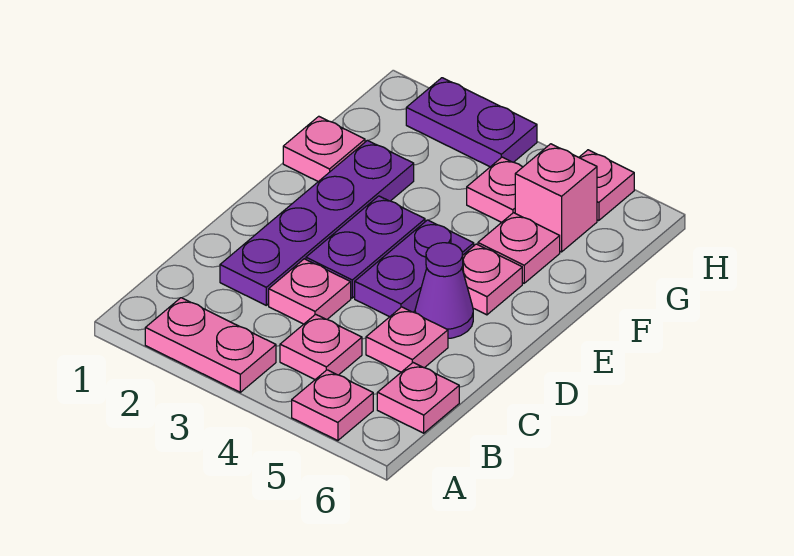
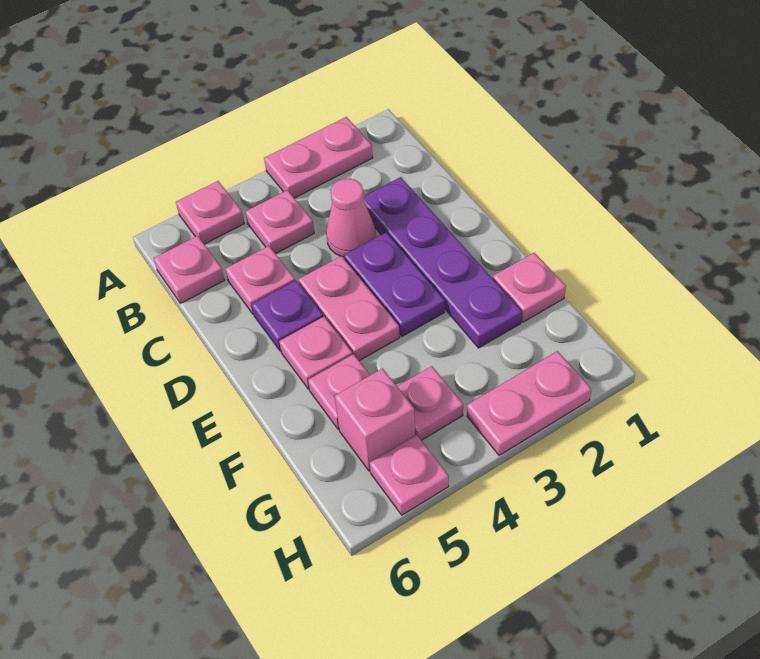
pink plate C3 level 1 -> pink cone C3 level 1
purple plate D4:E4 level 1 -> pink plate D4:E4 level 1
purple cone D5 level 1 -> purple plate D5 level 1
purple plate H2:H3 level 1 -> pink plate H2:H3 level 1

